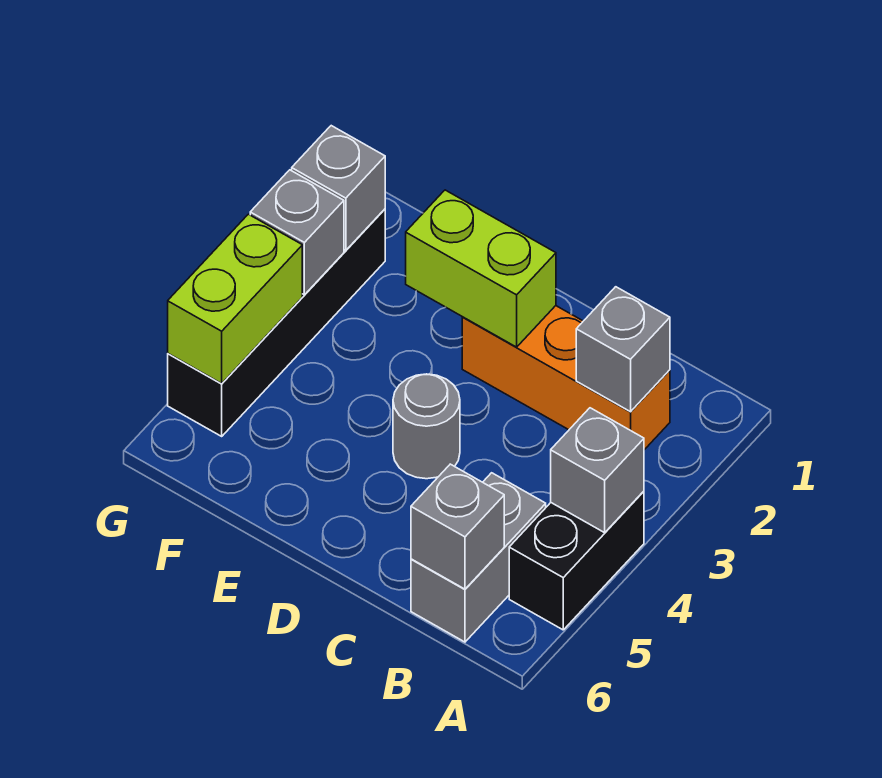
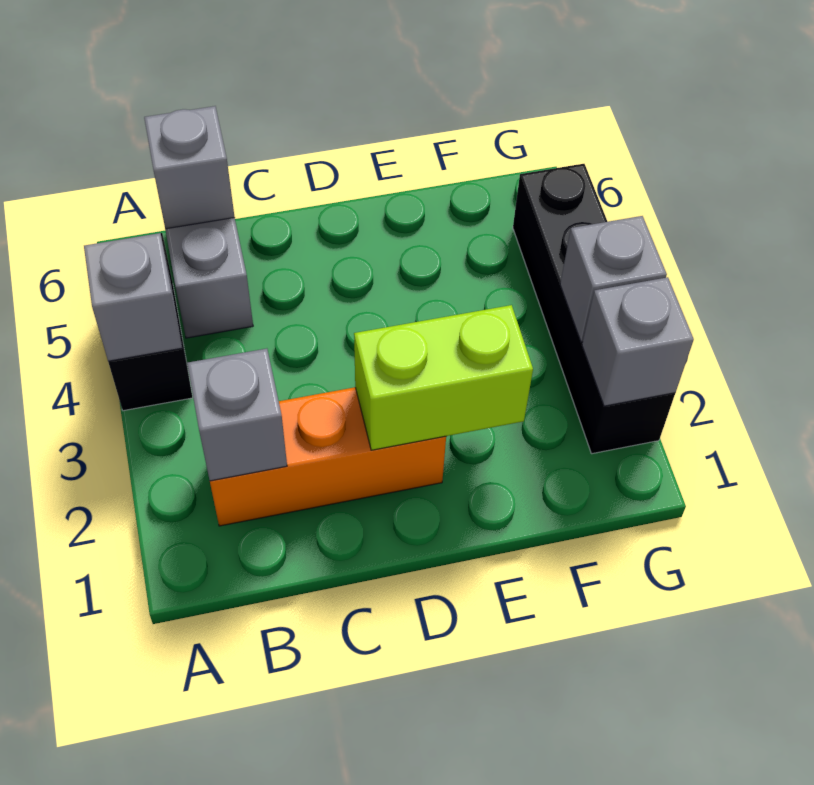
grey round brick D4 level 1 -> none
lime brick G4:G5 level 2 -> none

